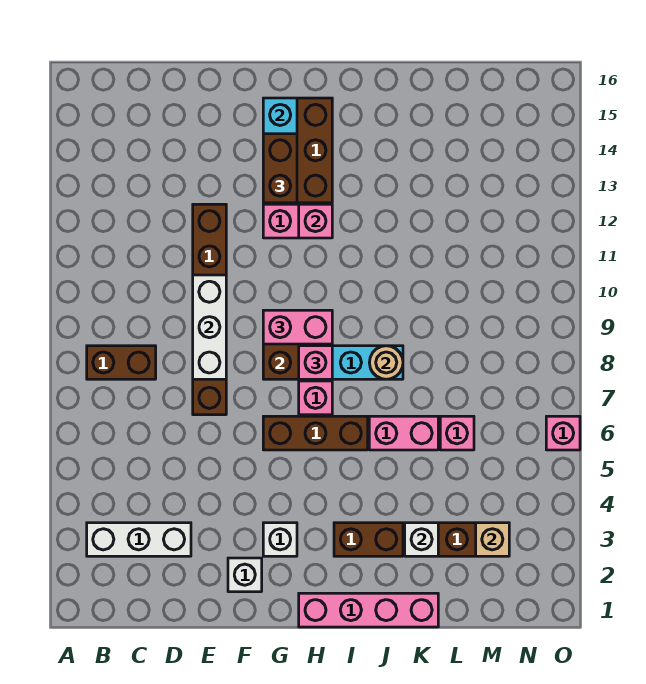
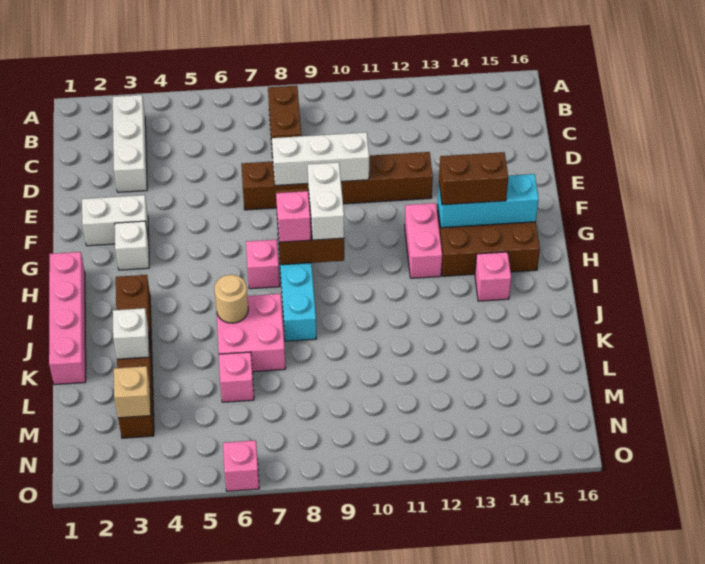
white brick F2 level 1 -> white brick F2:F3 level 1
brown brick G6:I6 level 1 -> none
pink brick G9:H9 level 3 -> white brick G9:H9 level 3
pink brick H12 level 2 -> pink brick I14 level 1
pink brick J6:K6 level 1 -> pink brick J6:K7 level 1
tan round brick J8 level 2 -> tan round brick J6 level 2

